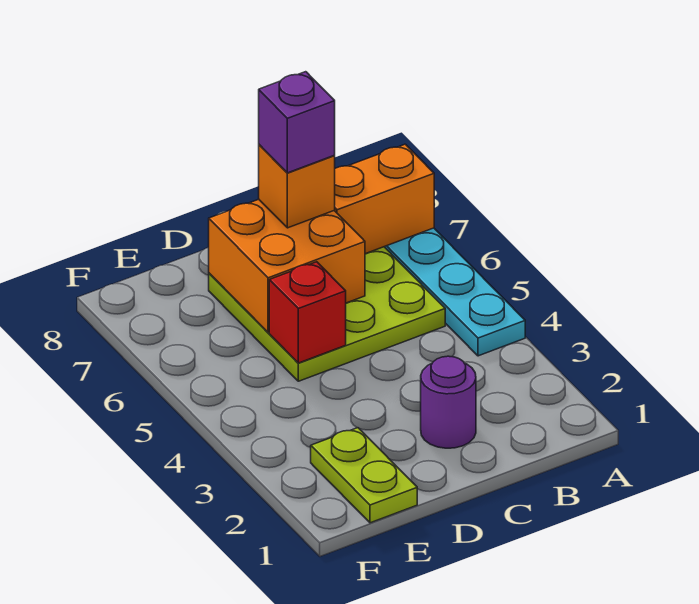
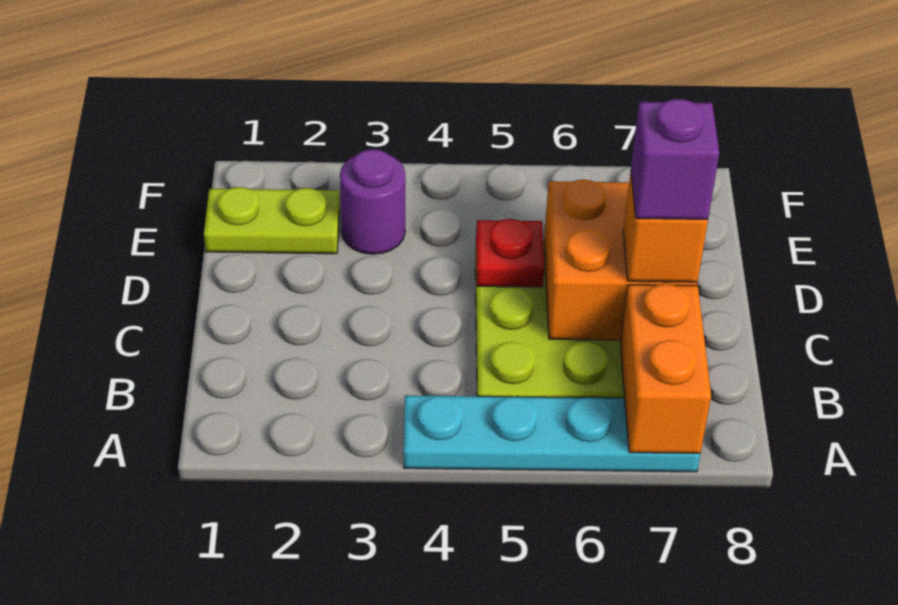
purple round brick C2 level 1 -> purple round brick E3 level 1
red brick D5 level 2 -> red plate D5 level 2

